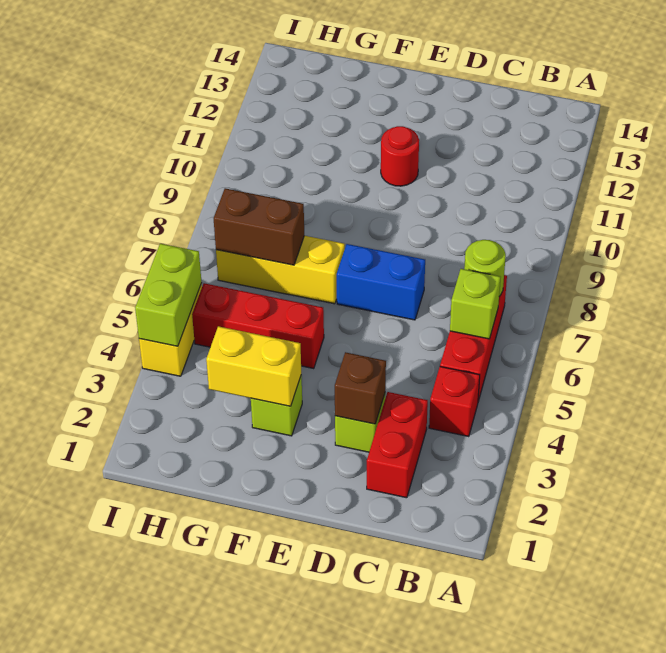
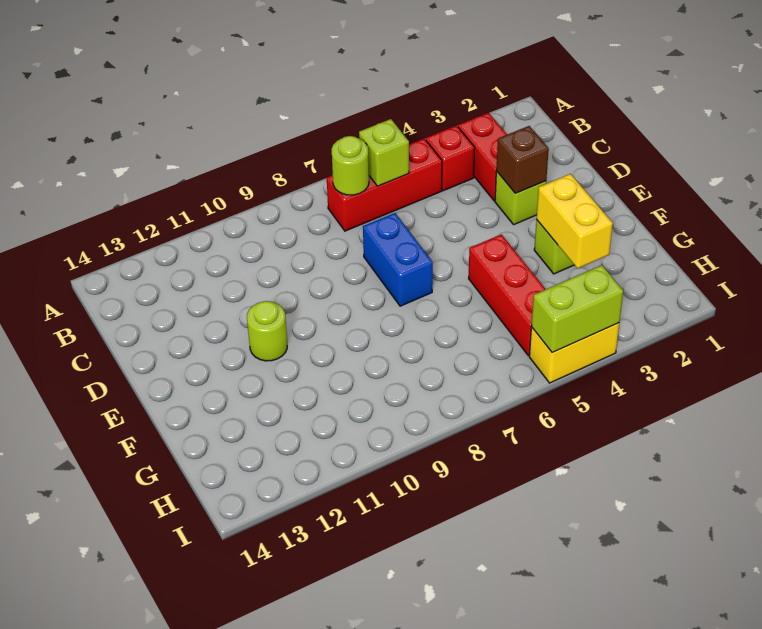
red brick C2:C3 level 1 -> red brick B3:C3 level 1
red round brick E11 level 1 -> lime round brick E11 level 1
yellow brick F7:H7 level 1 -> none
brown brick G7:H7 level 2 -> none

